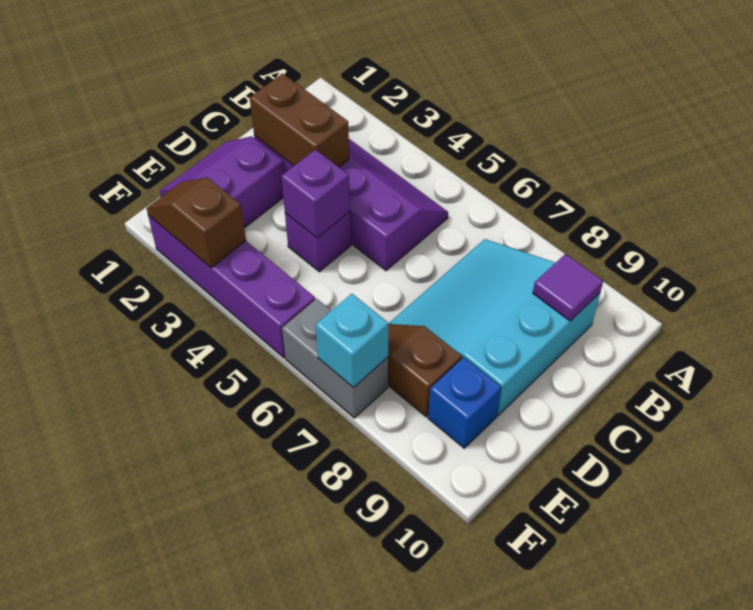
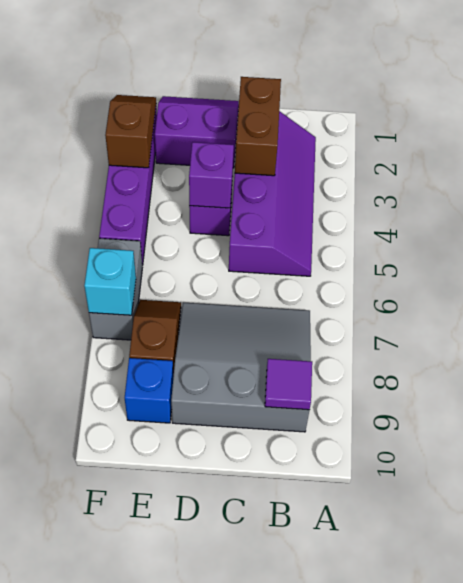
cyan slope B7:D9 level 1 top 9 -> grey slope B7:D9 level 1 top 9

